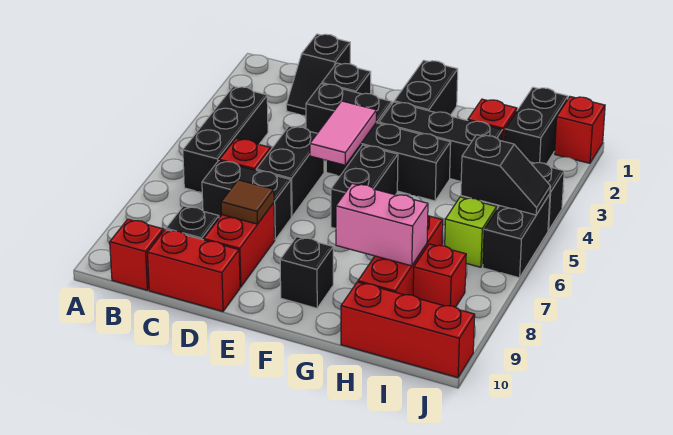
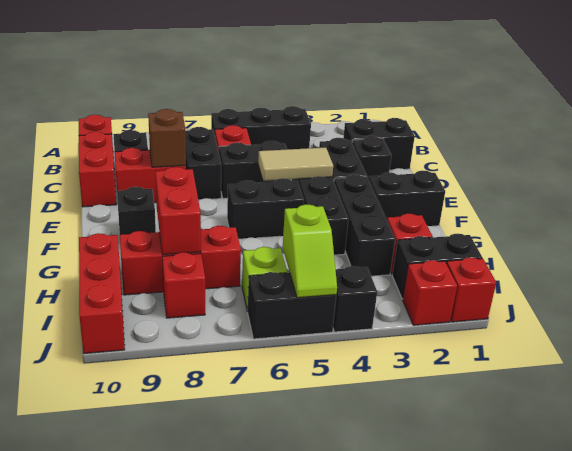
black slope C1:C2 level 1 top 1 -> black brick C1:C2 level 1
brown tile D8 level 2 -> brown brick D8 level 2
pink tile E4:E5 level 2 -> tan tile E4:E5 level 2
pink brick G8:H8 level 2 -> red brick G8:H8 level 2
black slope I5:J5 level 2 top I -> lime slope I5:J5 level 2 top I
none -> red brick J2 level 1

